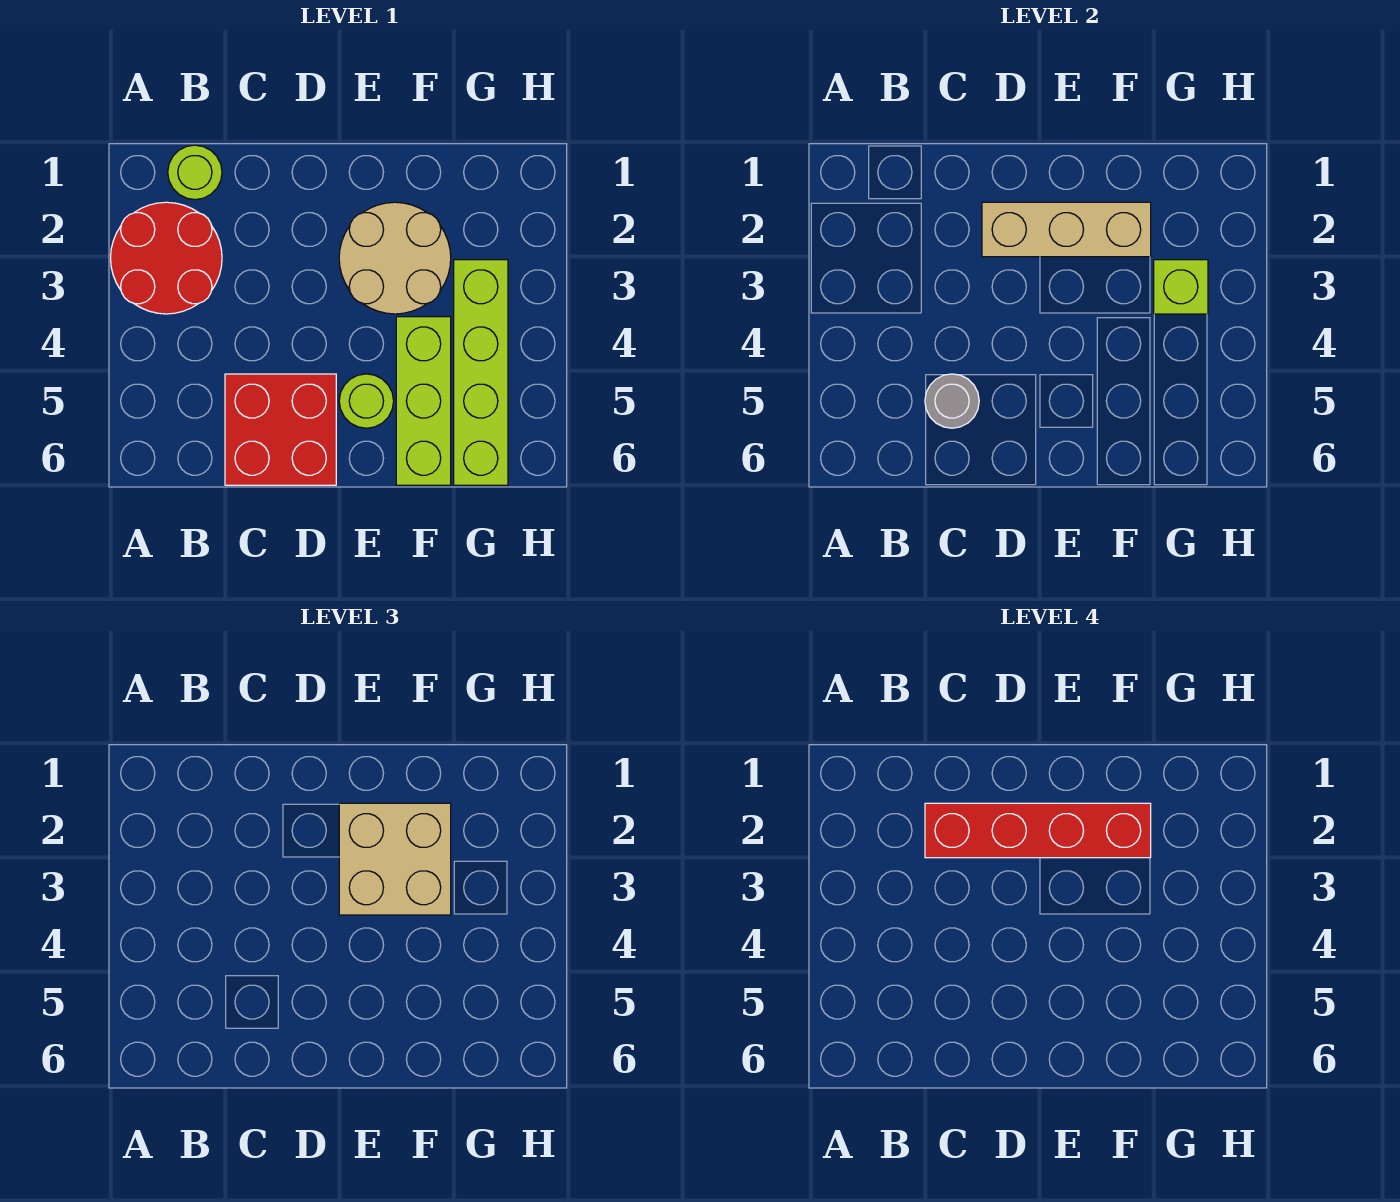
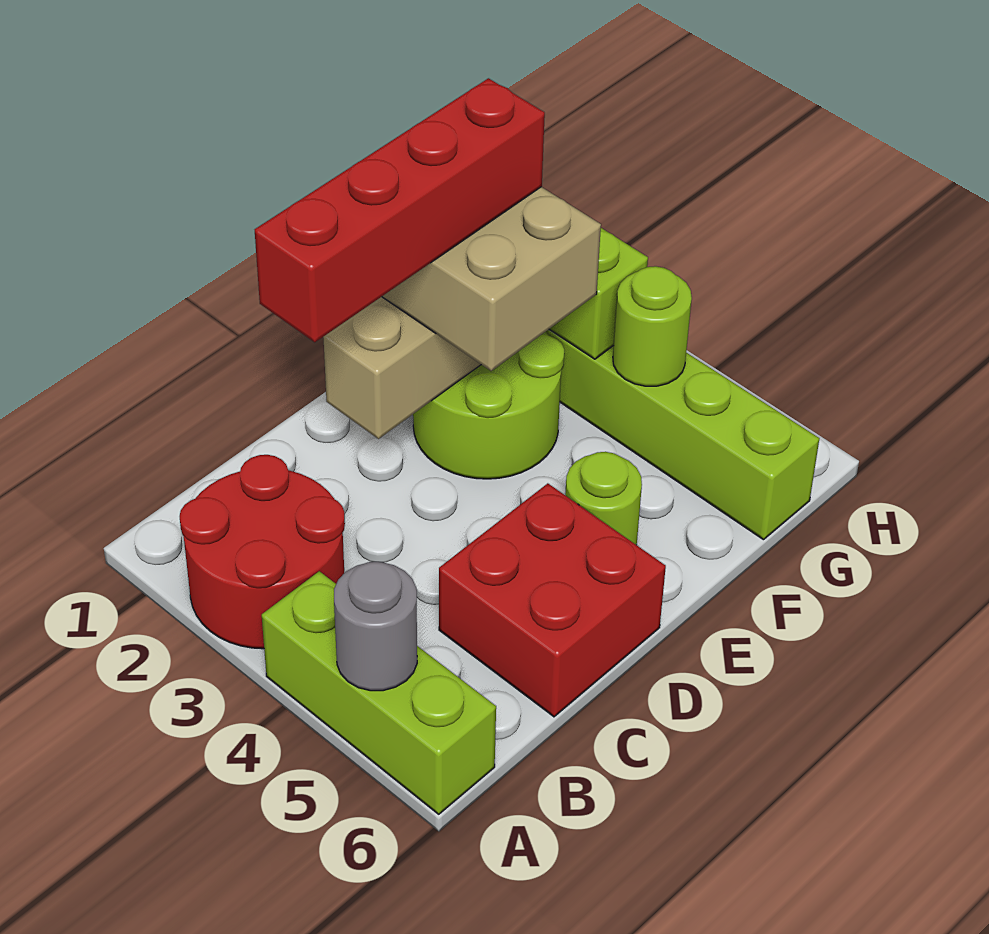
lime round brick B1 level 1 -> lime round brick G4 level 2
grey round brick C5 level 2 -> grey round brick A5 level 2
tan round brick E2:F3 level 1 -> lime round brick E2:F3 level 1
lime brick F4:F6 level 1 -> lime brick A4:A6 level 1

